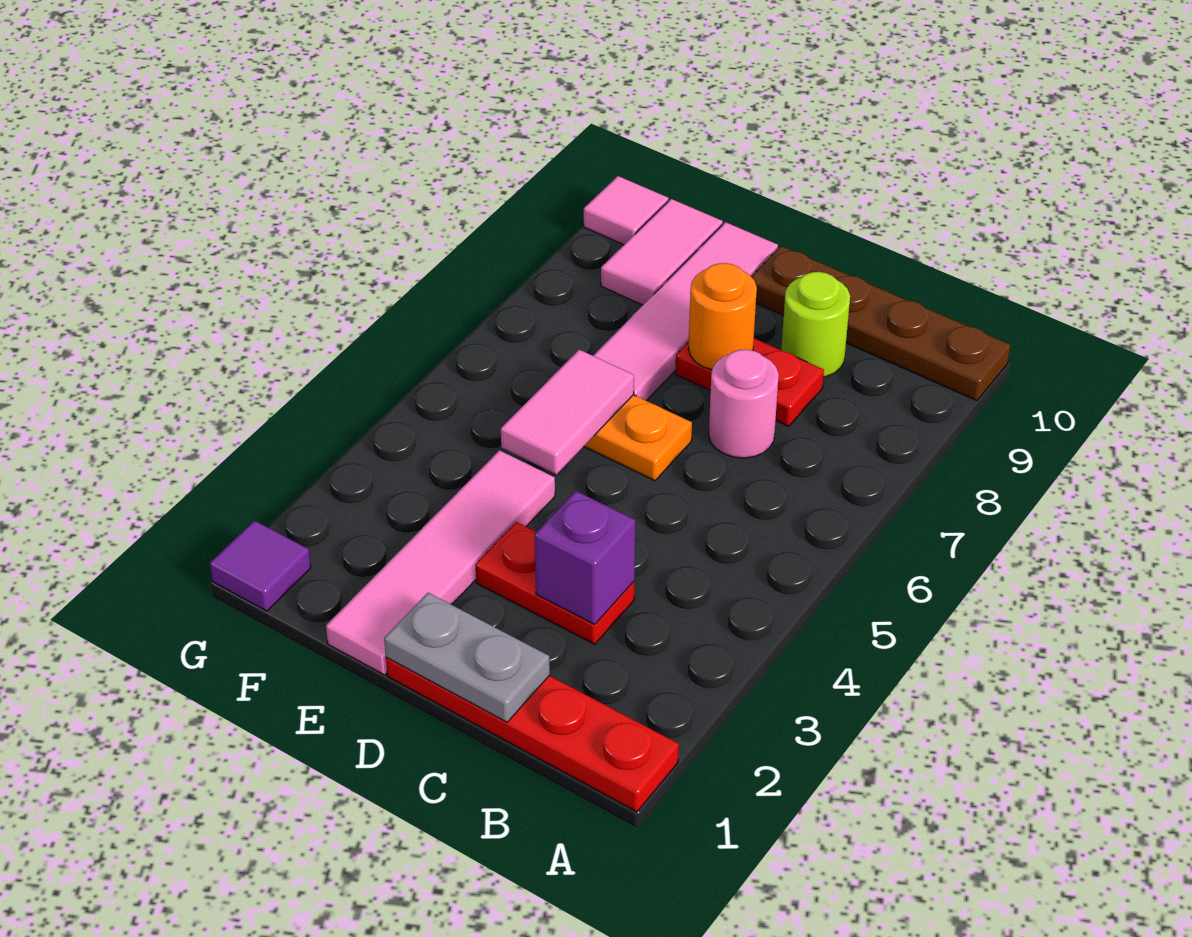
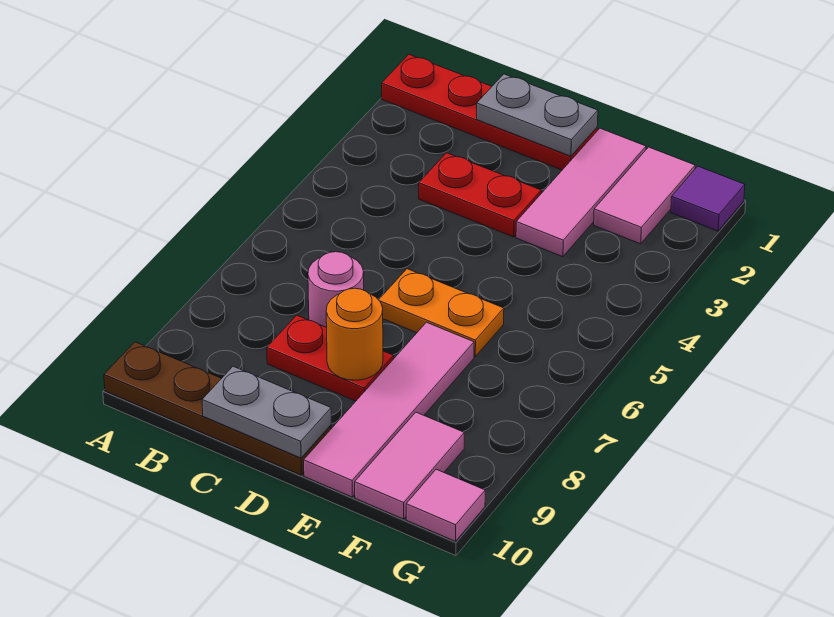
purple brick C3 level 2 -> none
lime round brick C9 level 1 -> none
none -> grey plate C10:D10 level 2
pink tile E1:E4 level 1 -> pink tile E1:E3 level 1
pink tile E5:E6 level 2 -> pink tile F1:F2 level 1

